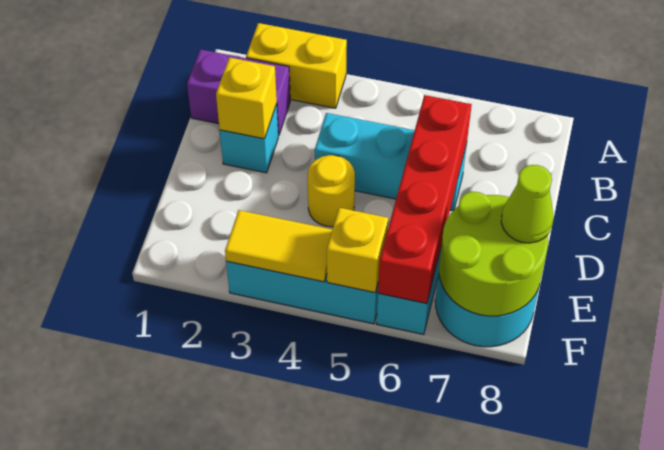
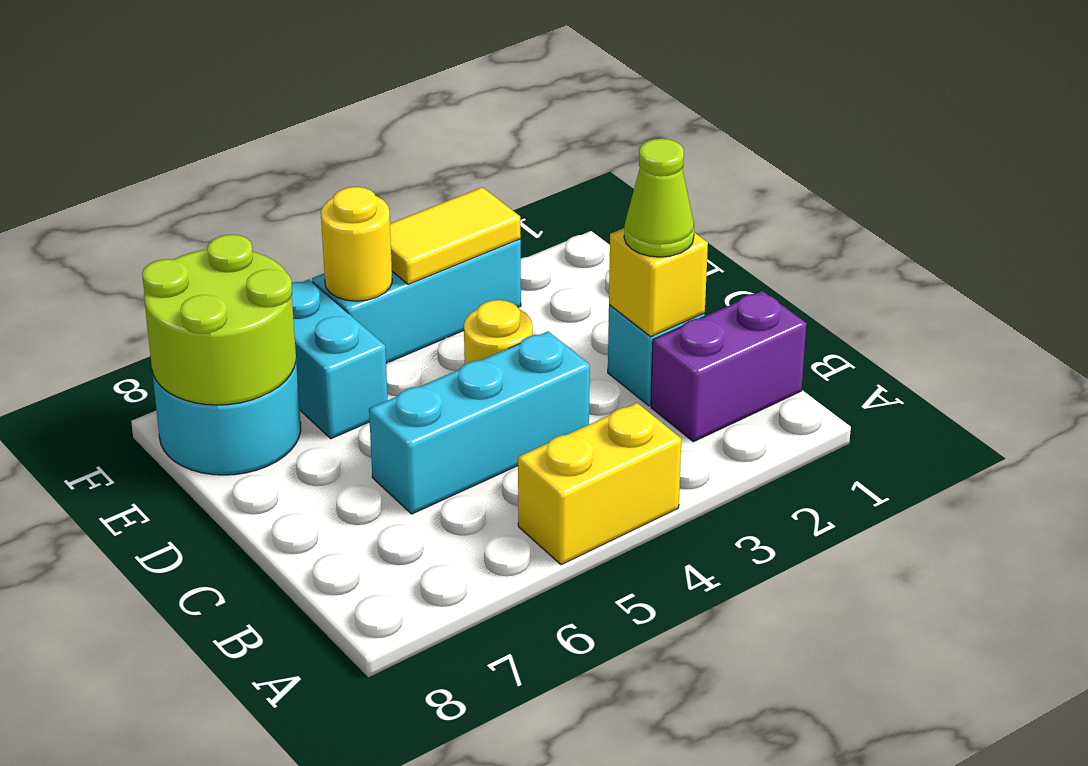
yellow brick A2:A3 level 1 -> yellow brick A4:A5 level 1
red brick C6:F6 level 2 -> none
lime cone E8 level 3 -> lime cone C2 level 3
yellow brick F5 level 2 -> yellow round brick F5 level 2

